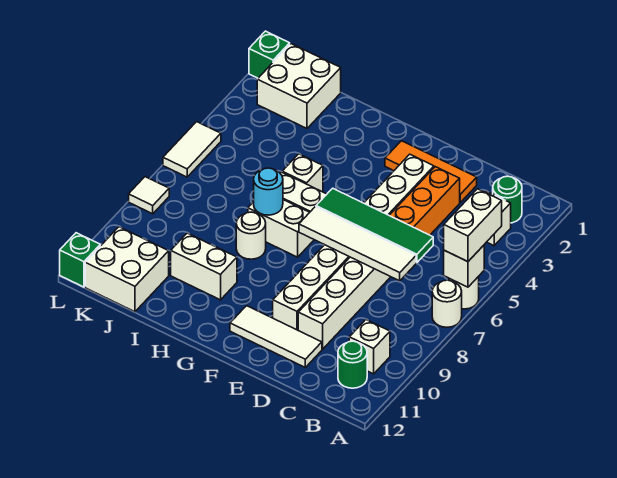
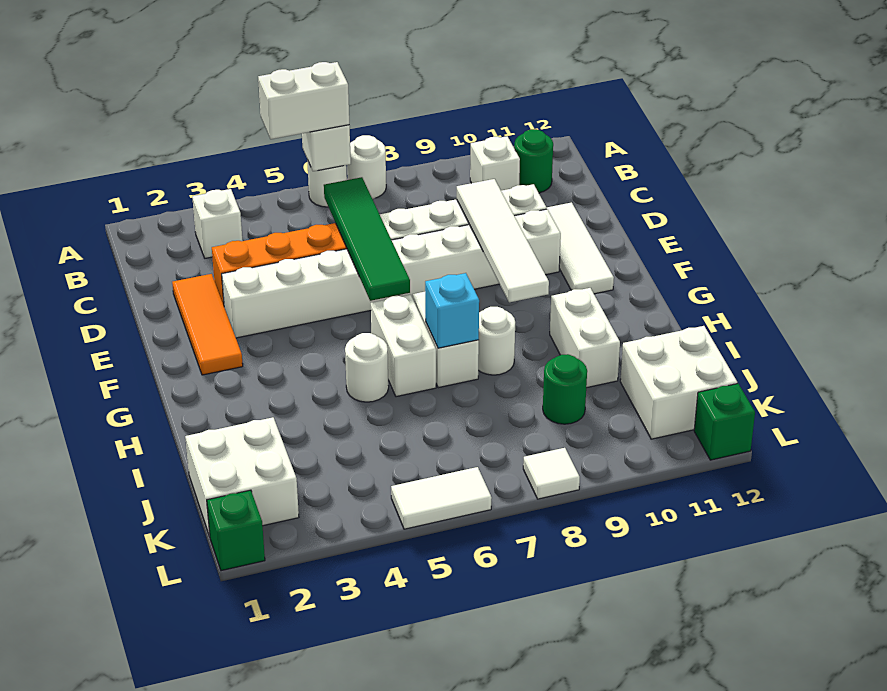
green round brick B2 level 1 -> green round brick J9 level 1
white tile C7:F7 level 2 -> white tile D9:G9 level 2
white brick H5 level 1 -> white round brick H5 level 1
cyan round brick H7 level 2 -> cyan brick H7 level 2

